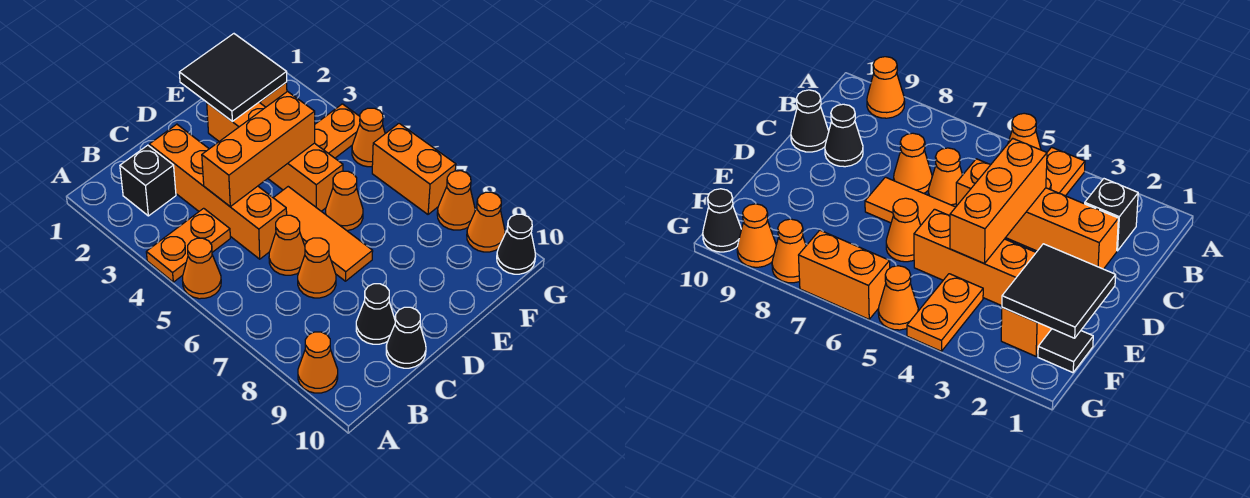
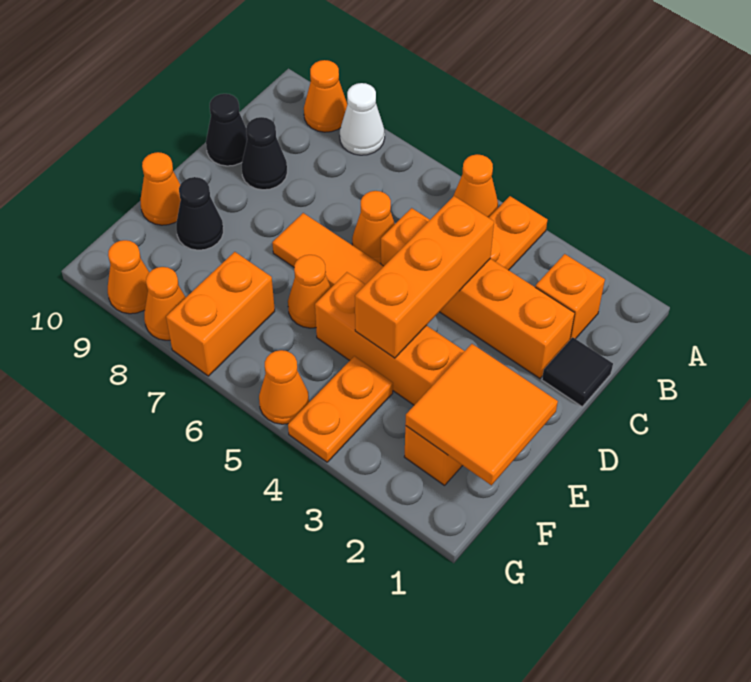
none -> white cone A8 level 1
black brick B2 level 1 -> orange brick B2 level 1
orange cone C7 level 1 -> orange cone E10 level 1
black tile E1:F2 level 2 -> orange tile E1:F2 level 2
black tile F1 level 1 -> black tile C1 level 1
orange brick G6:G7 level 1 -> orange brick F7:G7 level 1
black cone G10 level 1 -> black cone E9 level 1

